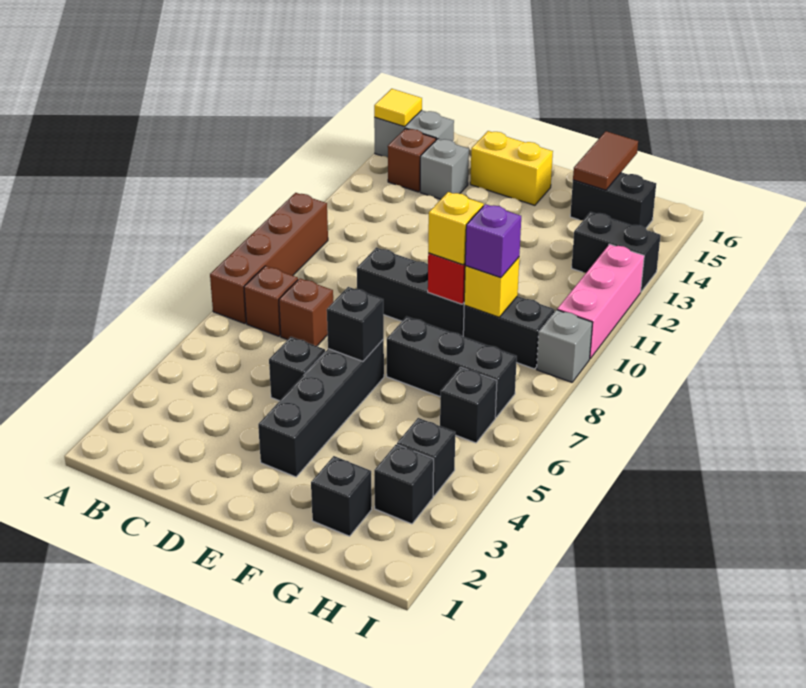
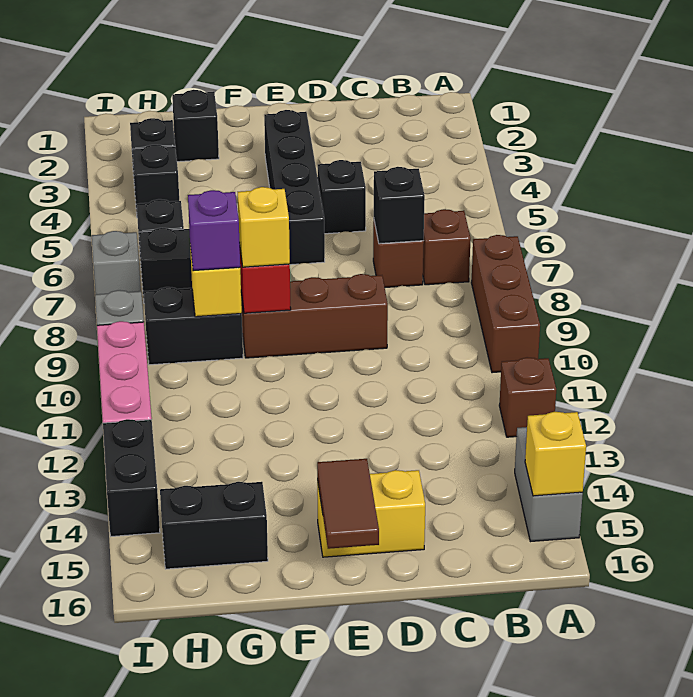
brown brick A7:A10 level 1 -> brown brick A8:A10 level 1
grey brick A15:B15 level 1 -> grey brick A14:A15 level 1
yellow tile A15 level 2 -> yellow brick A15 level 2
brown brick B14 level 1 -> brown brick A12 level 1
grey brick C14 level 1 -> grey brick I7 level 1
black brick D9:F9 level 1 -> brown brick D9:F9 level 1
black brick E6 level 2 -> black brick C7 level 2
brown tile G15:G16 level 2 -> brown tile E15:E16 level 2
black brick H13:I13 level 1 -> black brick I13:I14 level 1

